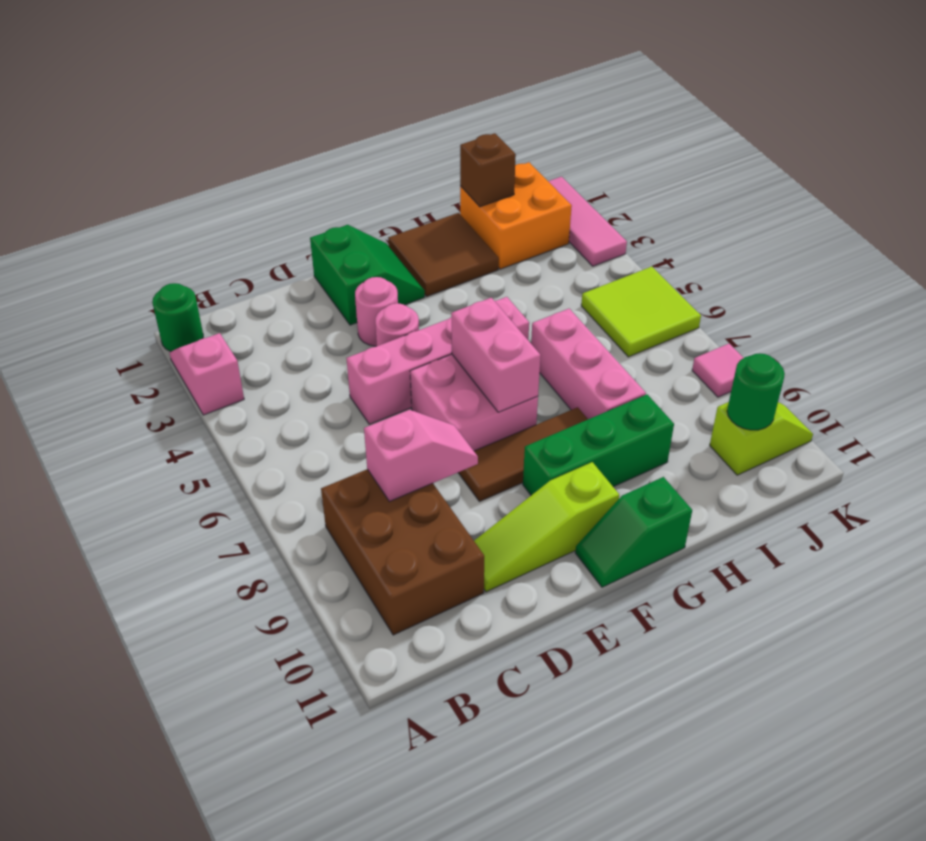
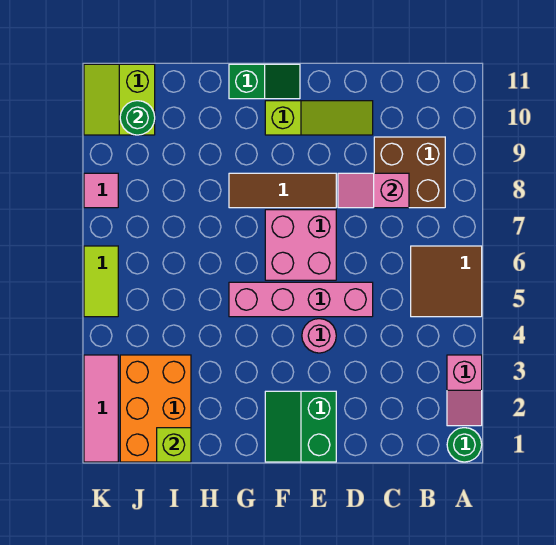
brown brick B8:C10 level 1 -> brown brick B8:C9 level 1
pink round brick E3 level 1 -> none
pink brick F6:F7 level 2 -> none
green brick F9:H9 level 1 -> none
brown tile G1:H2 level 1 -> brown tile A5:B6 level 1
pink brick H6:H8 level 1 -> none
orange brick I1:J2 level 1 -> orange brick I1:J3 level 1
brown brick I1 level 2 -> lime brick I1 level 2
lime tile J5:K6 level 1 -> lime tile K5:K6 level 1
lime slope J10:K10 level 1 top J -> lime slope J10:K11 level 1 top J

